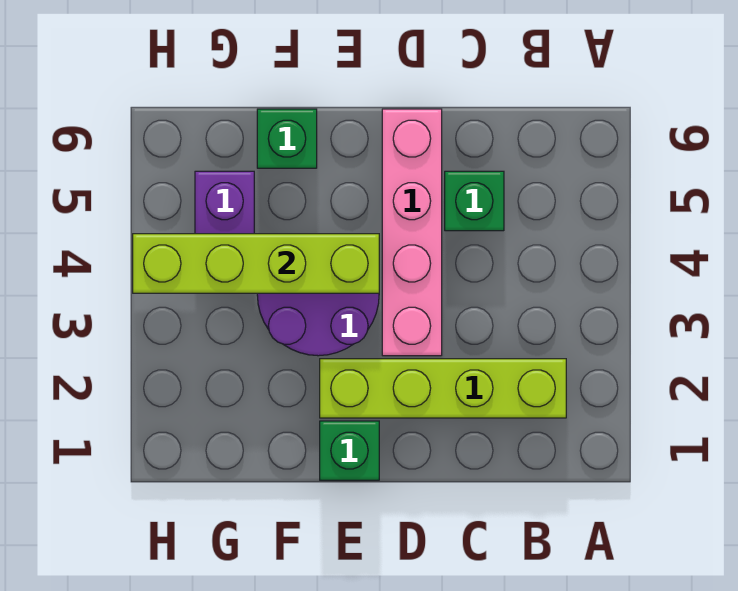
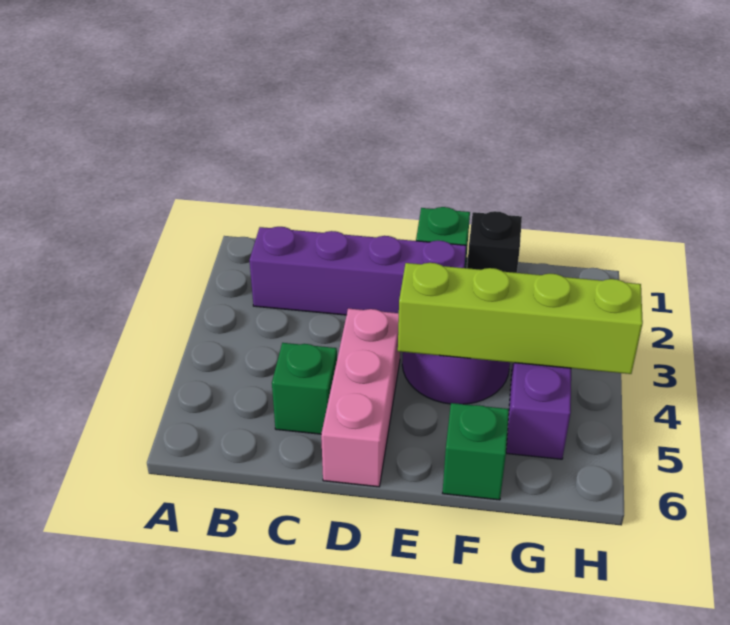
lime brick B2:E2 level 1 -> purple brick B2:E2 level 1
pink brick D3:D6 level 1 -> pink brick D4:D6 level 1
none -> black brick F1 level 1

